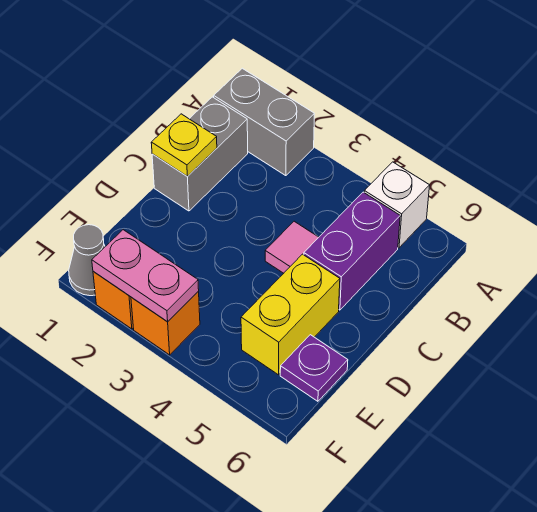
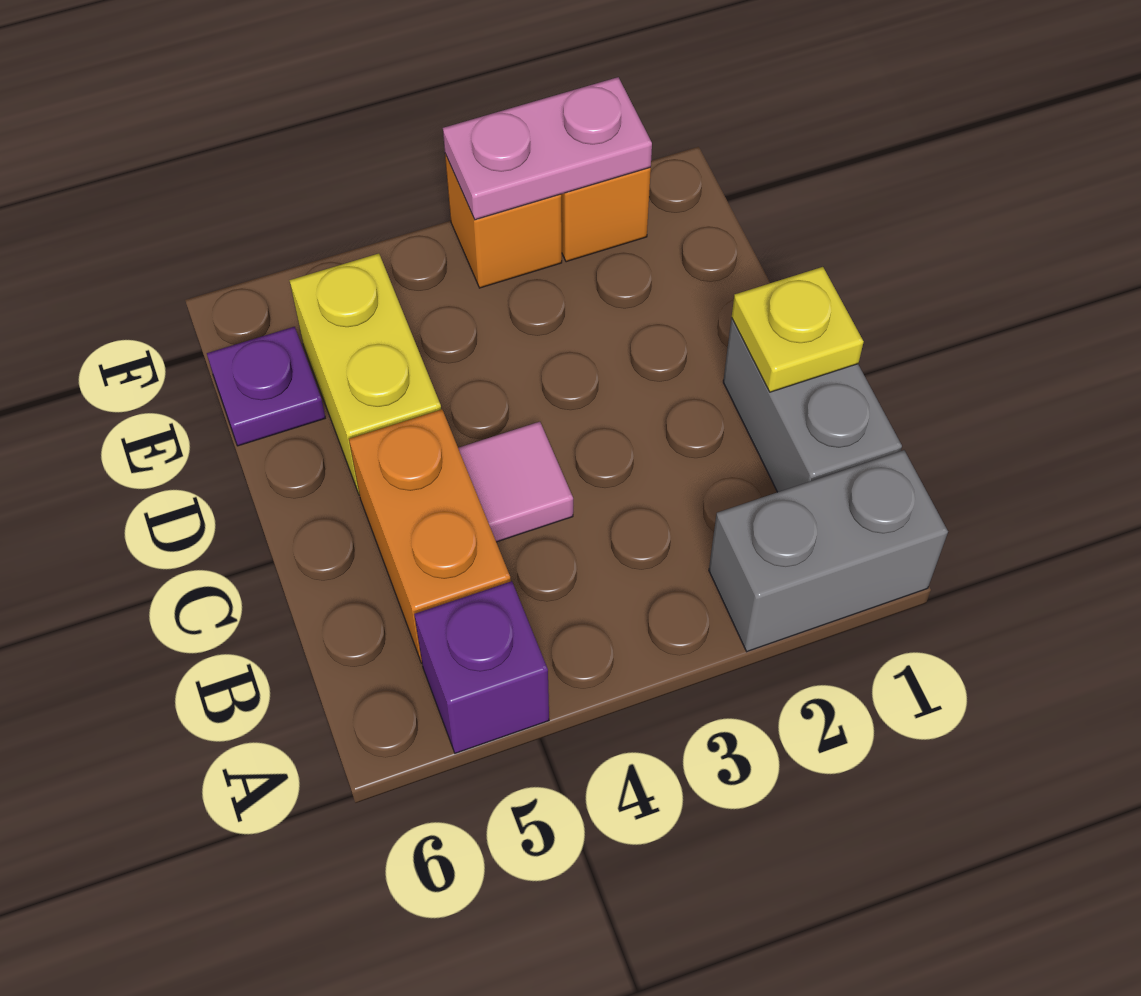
white brick A5 level 1 -> purple brick A5 level 1
purple brick B5:C5 level 1 -> orange brick B5:C5 level 1
grey cone F1 level 1 -> none

